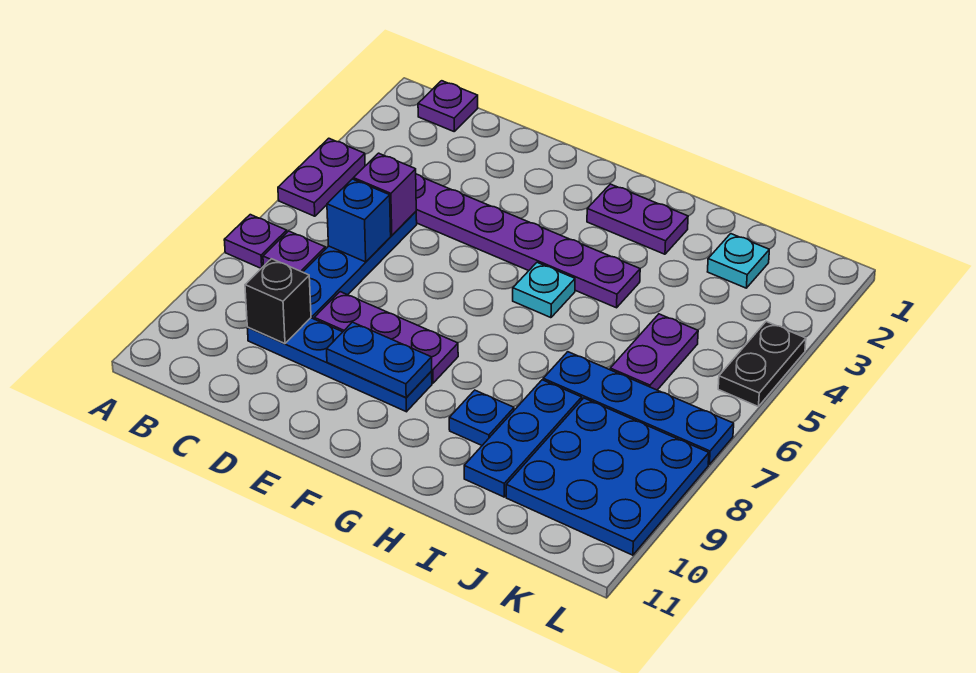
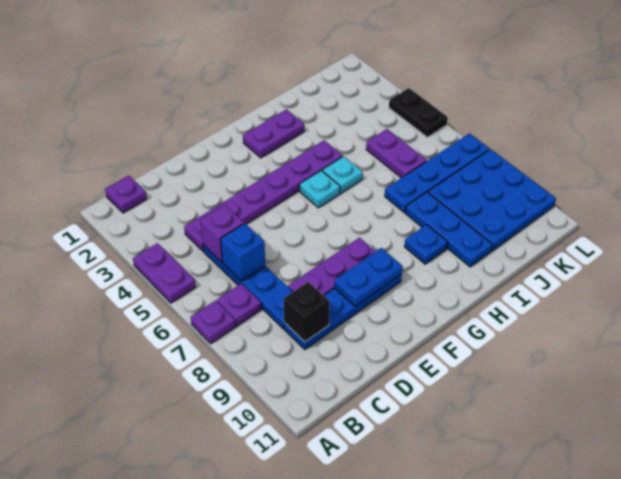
cyan plate J2 level 1 -> cyan plate H5 level 1

